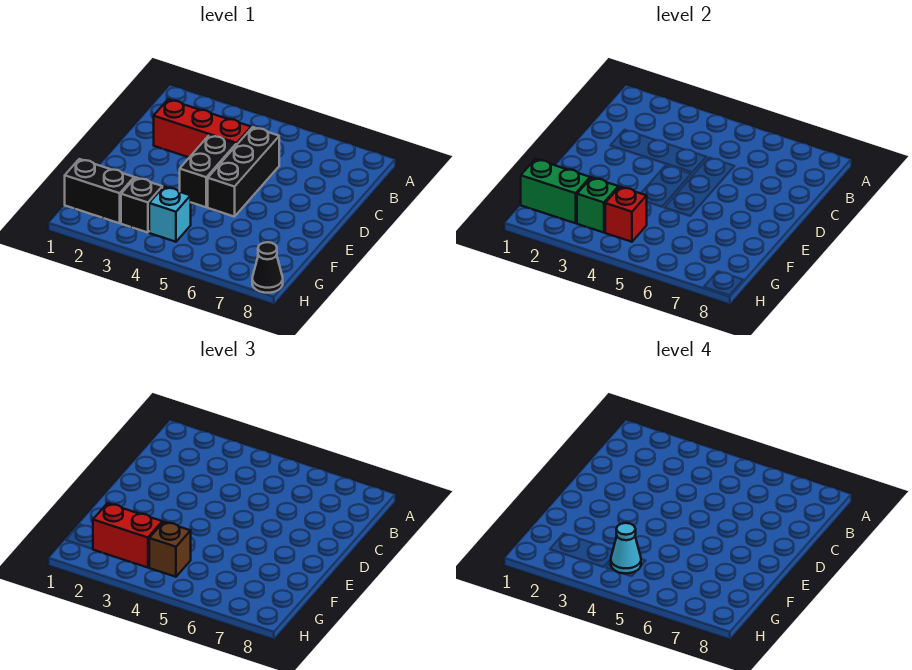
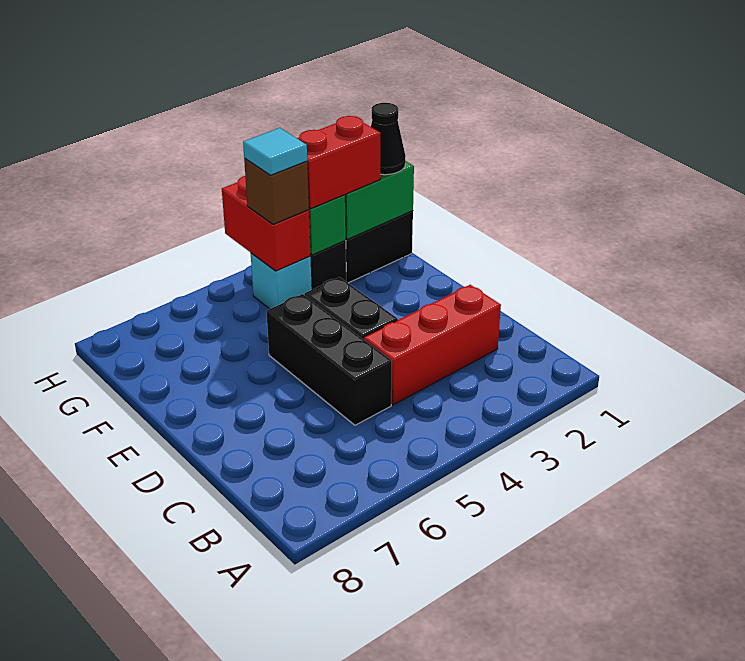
red brick G4 level 2 -> red brick G4:H4 level 2
cyan cone G4 level 4 -> cyan tile G4 level 4
black cone H8 level 1 -> black cone G1 level 3

